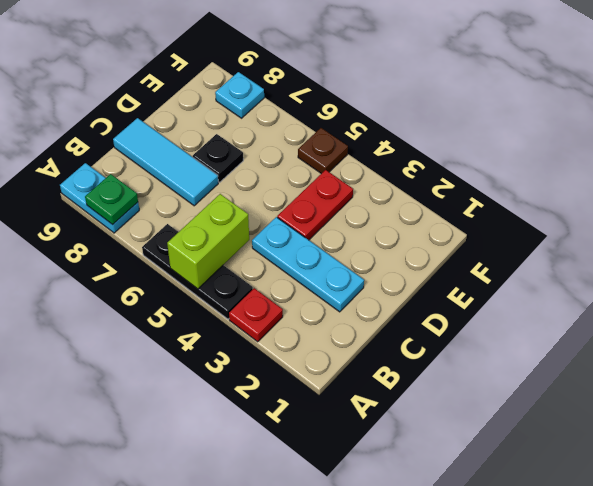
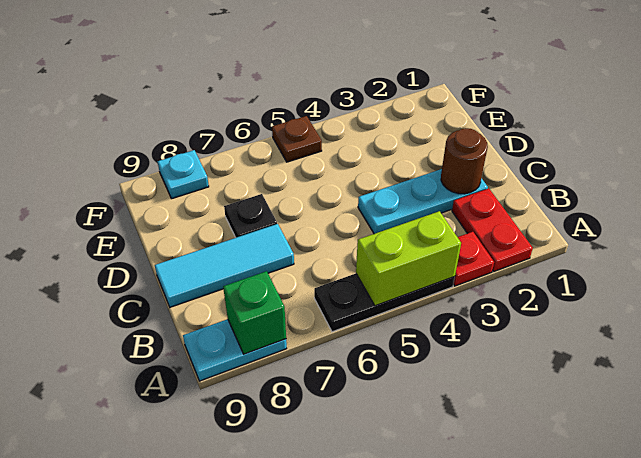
lime brick A5:B5 level 2 -> lime brick A4:A5 level 2
green plate A8 level 2 -> green brick A8 level 2
none -> brown round brick C2 level 2
red plate D4:E4 level 1 -> red plate A2:B2 level 1

